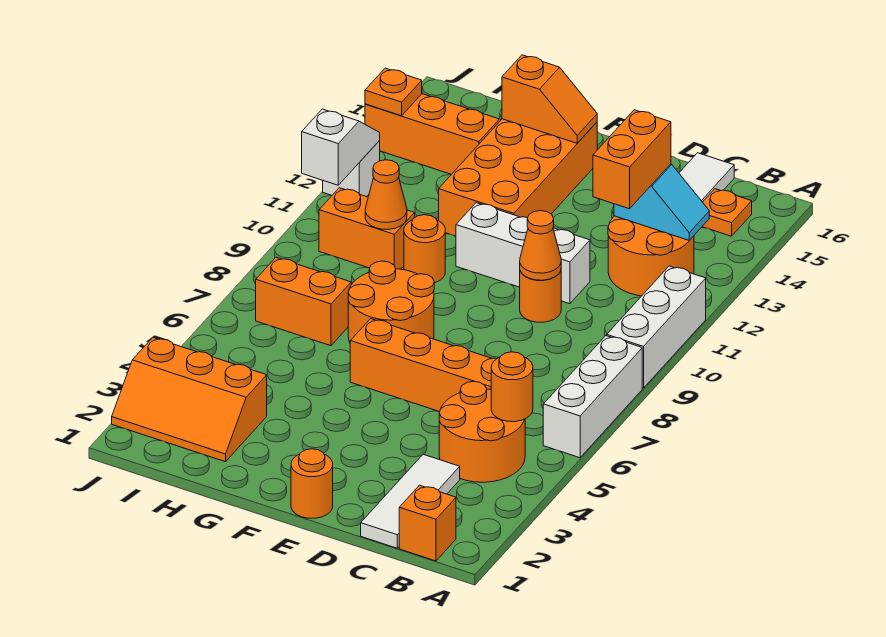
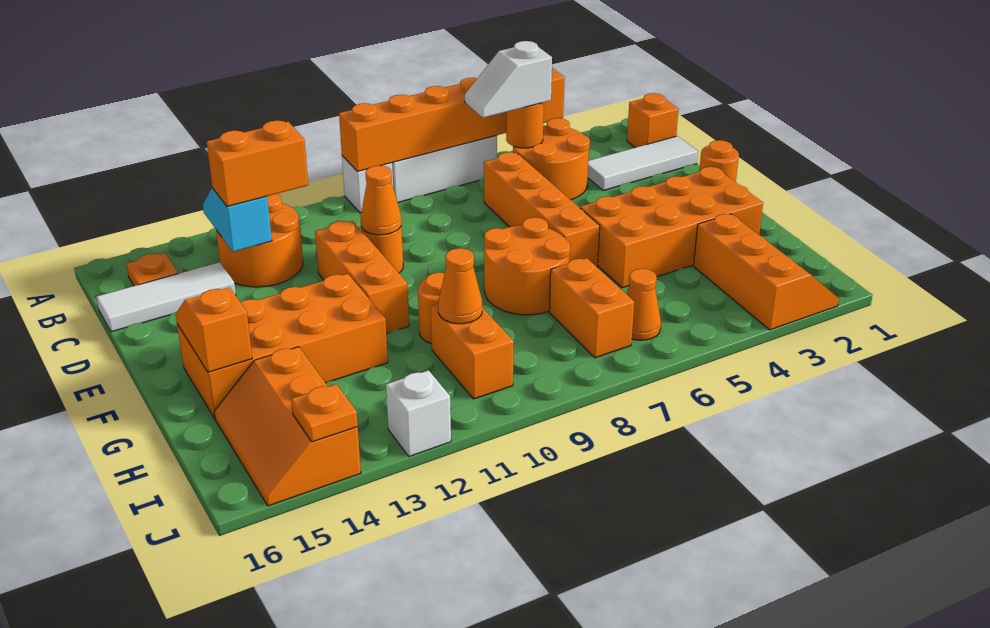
none -> orange brick A4:A9 level 2
white brick A9:A11 level 1 -> white brick A9 level 1
white brick D11:F11 level 1 -> orange brick D11:F11 level 1
none -> orange brick F2:G5 level 1
none -> orange cone I6 level 1
white slope J11:J12 level 2 top 11 -> white slope B5:B6 level 3 top 5

